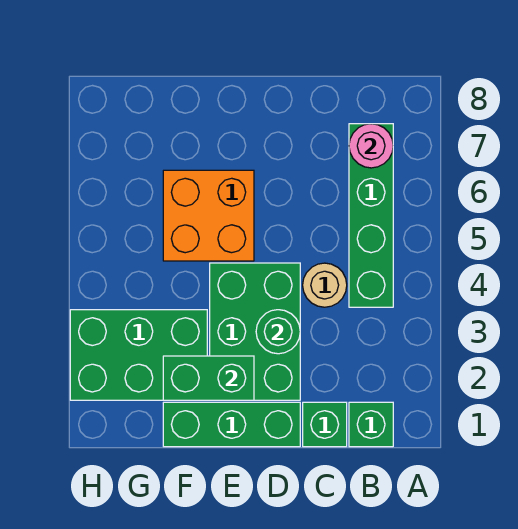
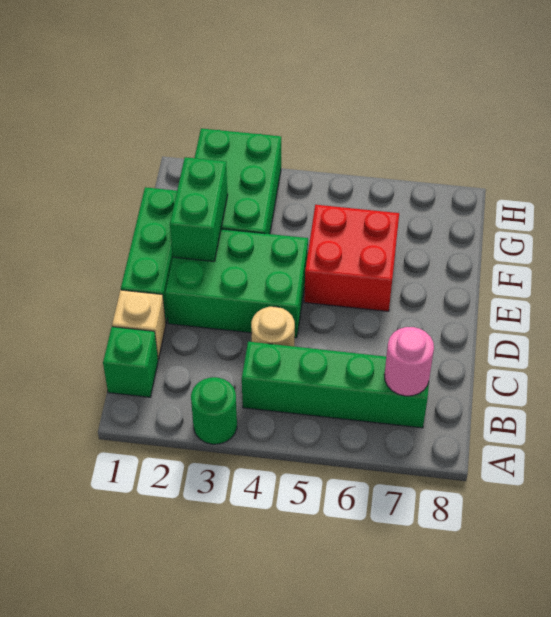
green brick C1 level 1 -> tan brick C1 level 1
green round brick D3 level 2 -> green round brick A3 level 1
orange brick E5:F6 level 1 -> red brick E5:F6 level 1

